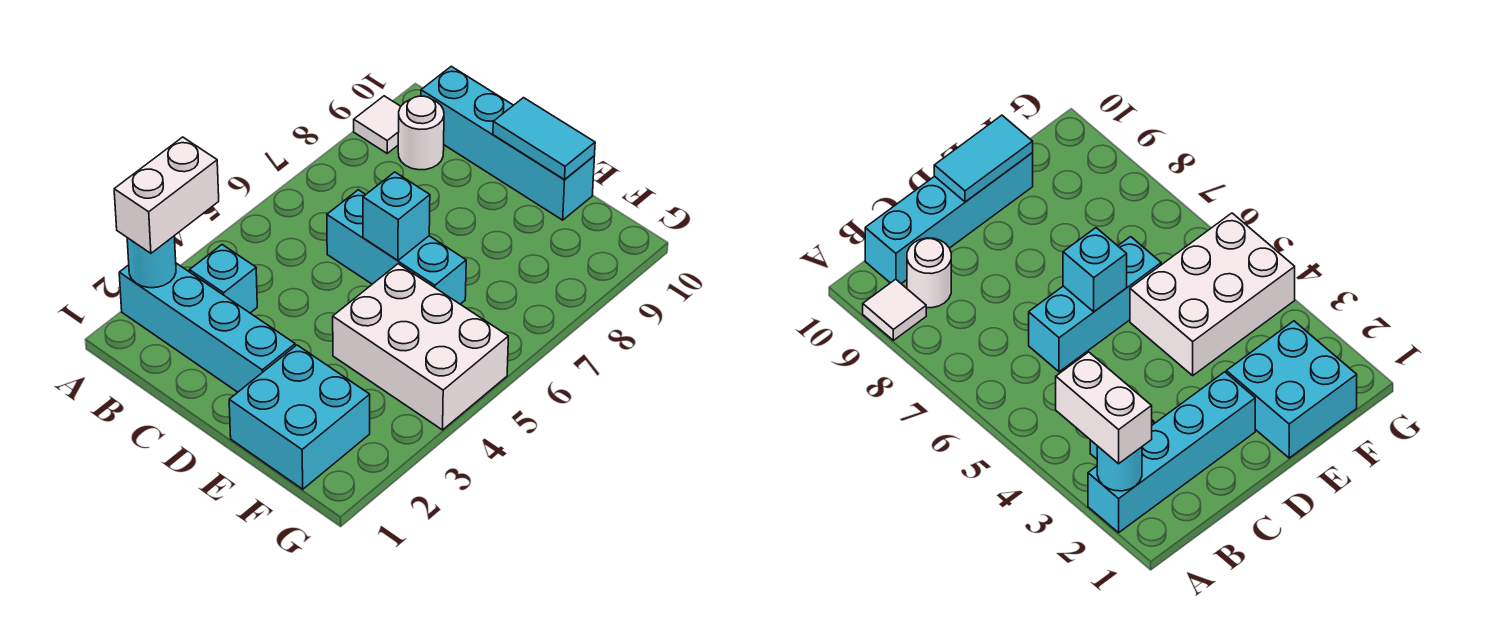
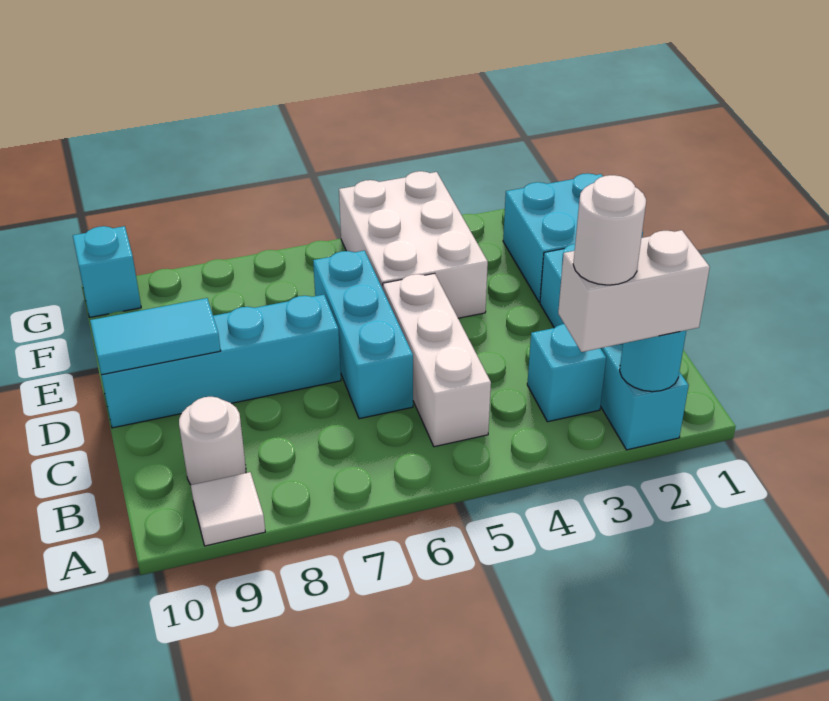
none -> white round brick A3 level 4
none -> white brick B5:D5 level 1
cyan brick B10:E10 level 1 -> cyan brick D7:D10 level 1
cyan brick D6 level 2 -> cyan brick G10 level 1
cyan tile D10:E10 level 2 -> cyan tile D9:D10 level 2

